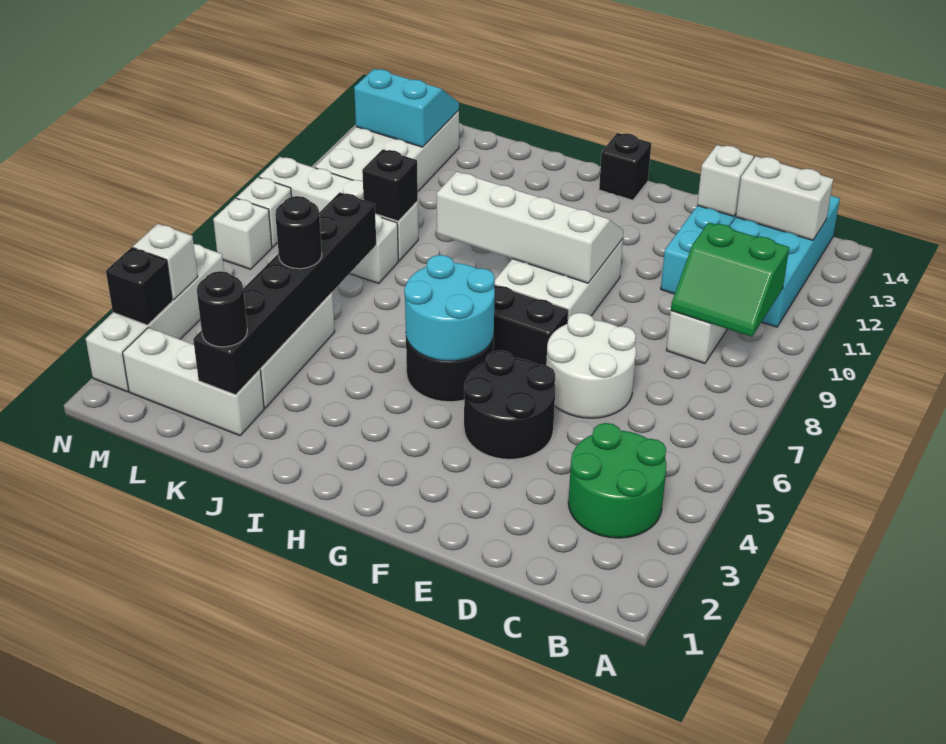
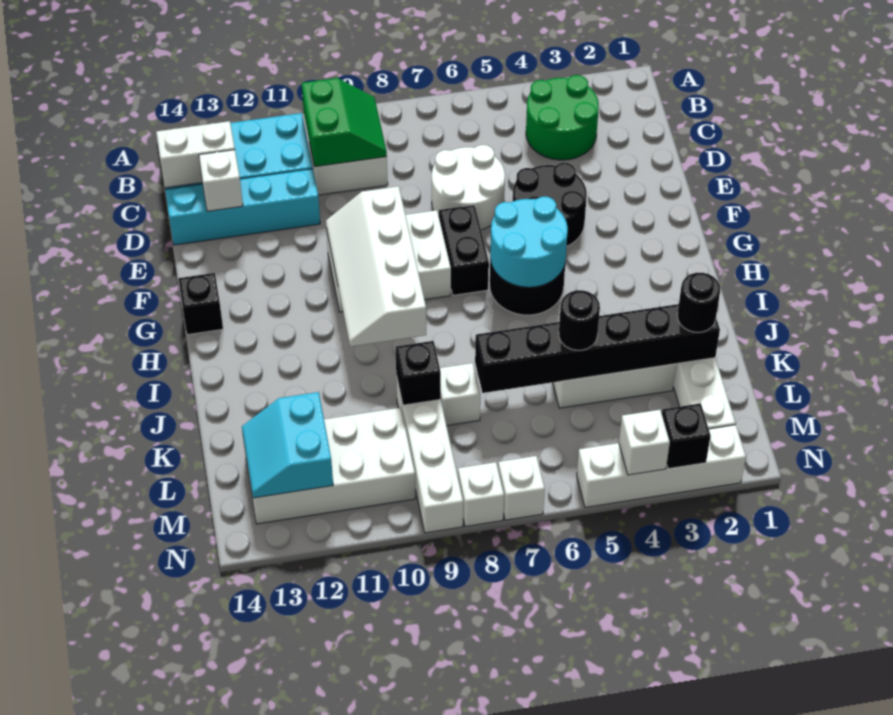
white brick B13:C13 level 2 -> white brick C13:C14 level 2

